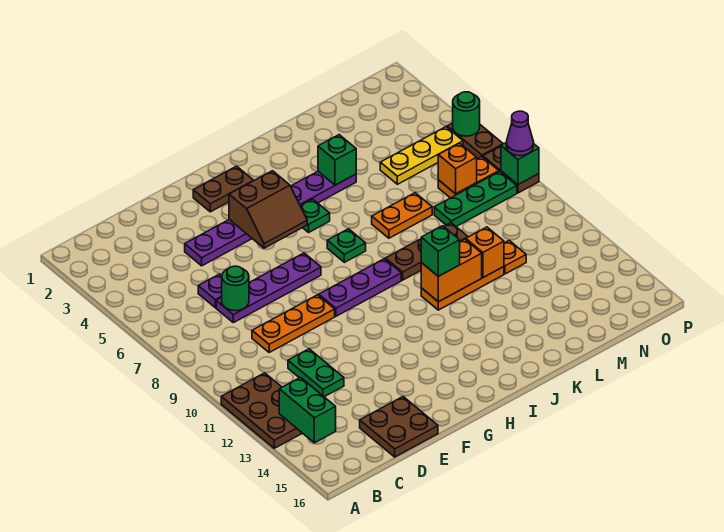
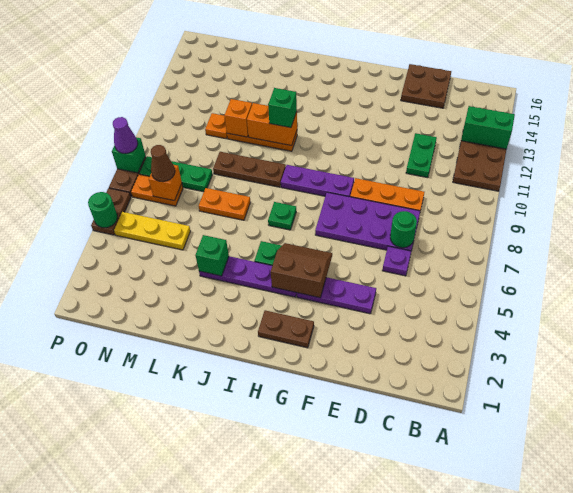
green brick B13:B14 level 2 -> green brick A13:B13 level 2
purple plate D7:G7 level 1 -> purple plate D7:G8 level 1
none -> brown cone N7 level 3

